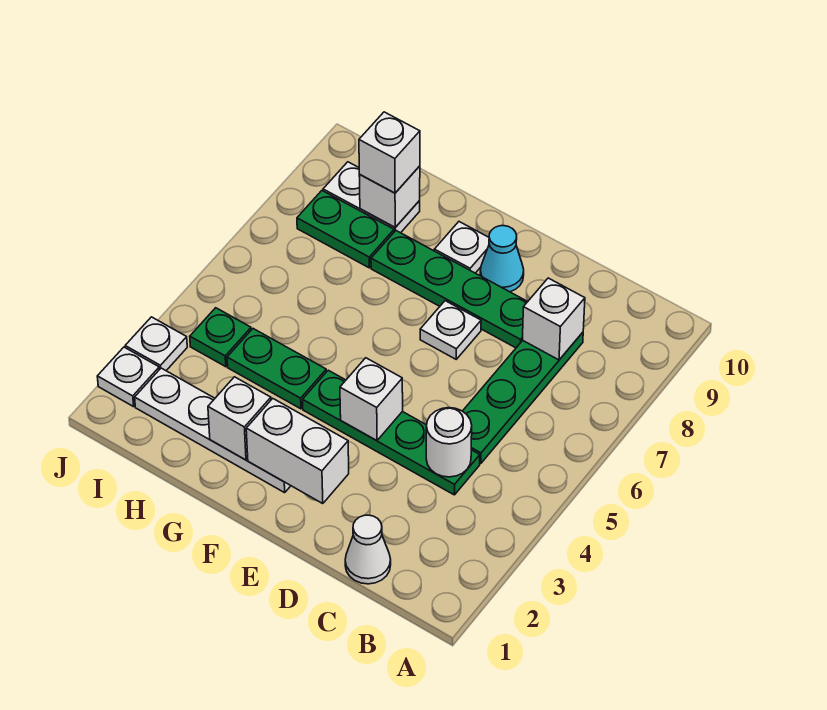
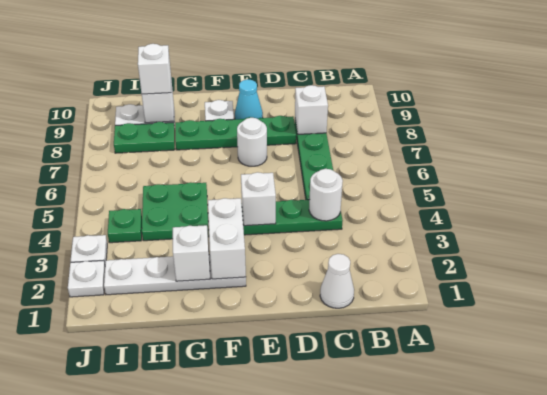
white brick E2:F2 level 2 -> white brick F2:F3 level 2
white plate E7 level 1 -> white round brick E7 level 1
green plate G4:H4 level 1 -> green plate G4:H5 level 1

